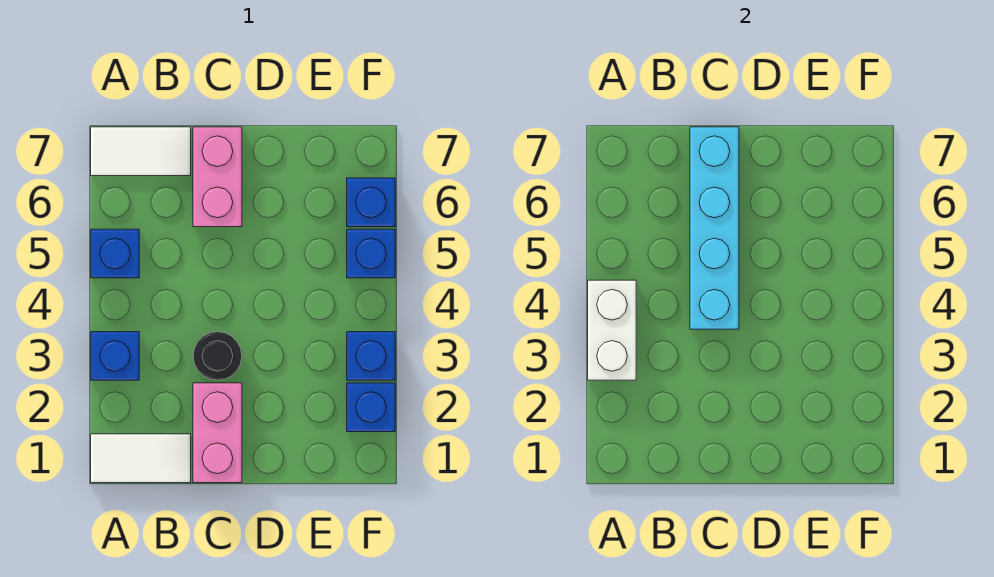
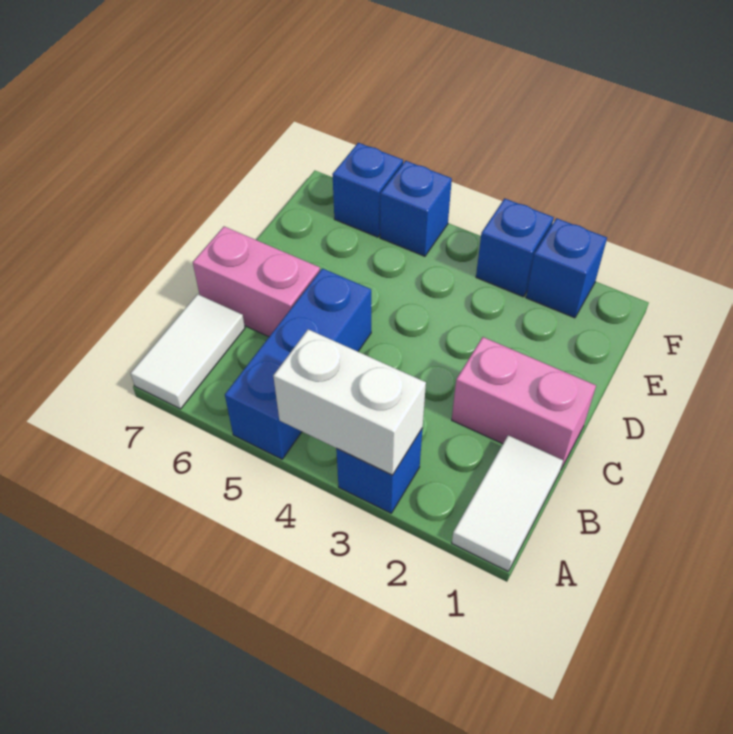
blue brick A5 level 1 -> blue brick A5:C5 level 1
black round brick C3 level 1 -> none
cyan brick C4:C7 level 2 -> none

